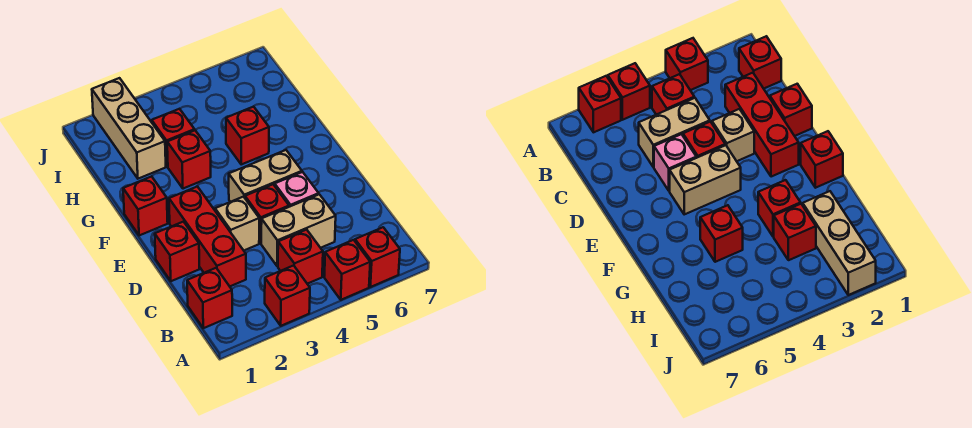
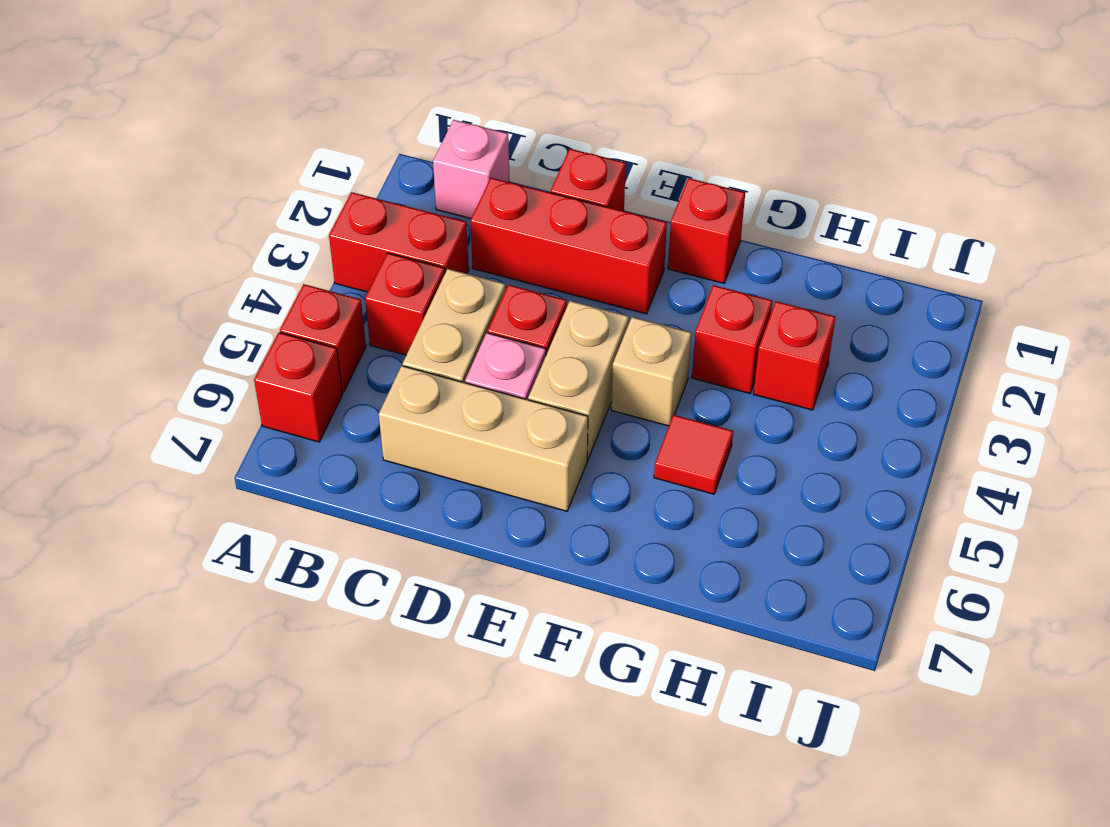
red brick A3 level 1 -> red brick A3:B3 level 1
red brick B1 level 1 -> pink brick B1 level 1
tan brick D3 level 1 -> tan brick F4 level 1
red brick G5 level 1 -> red tile G5 level 1
tan brick H2:J2 level 1 -> tan brick C6:E6 level 1

